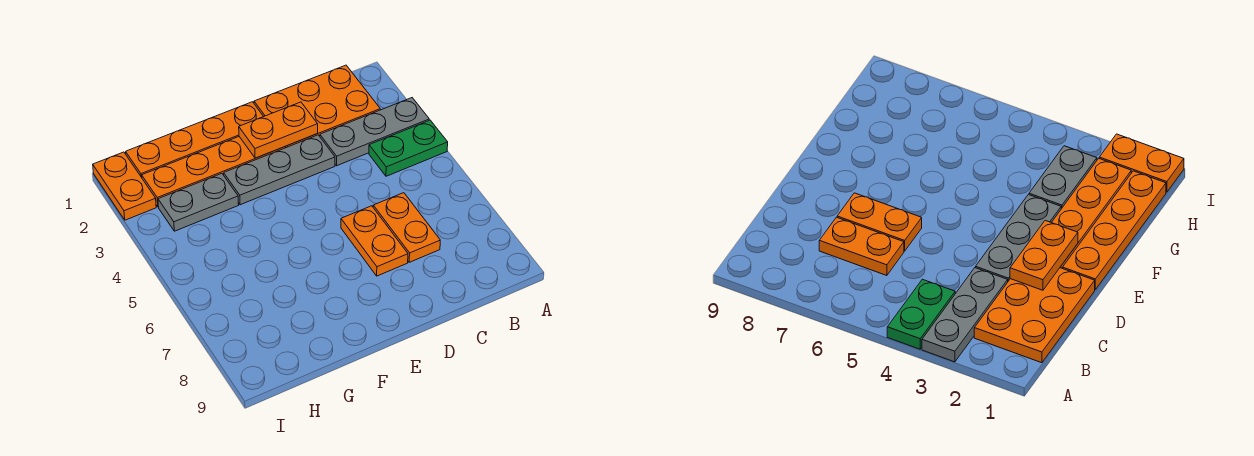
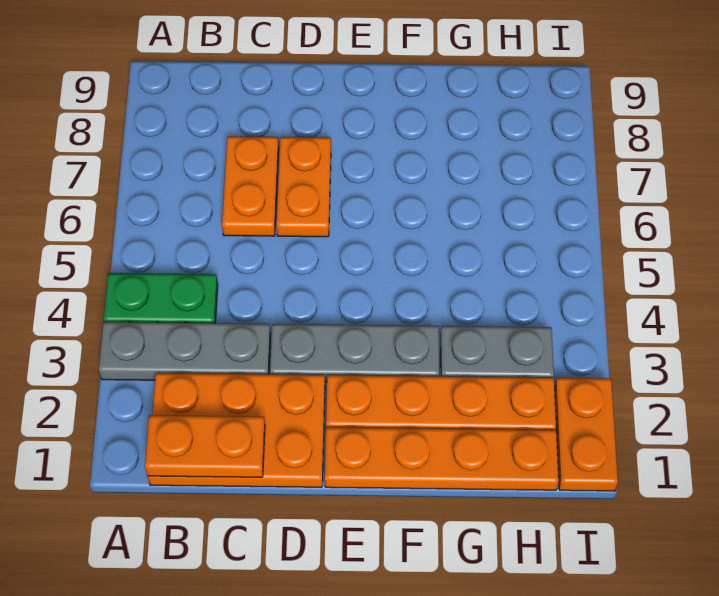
orange plate D2:E2 level 2 -> orange plate B1:C1 level 2

